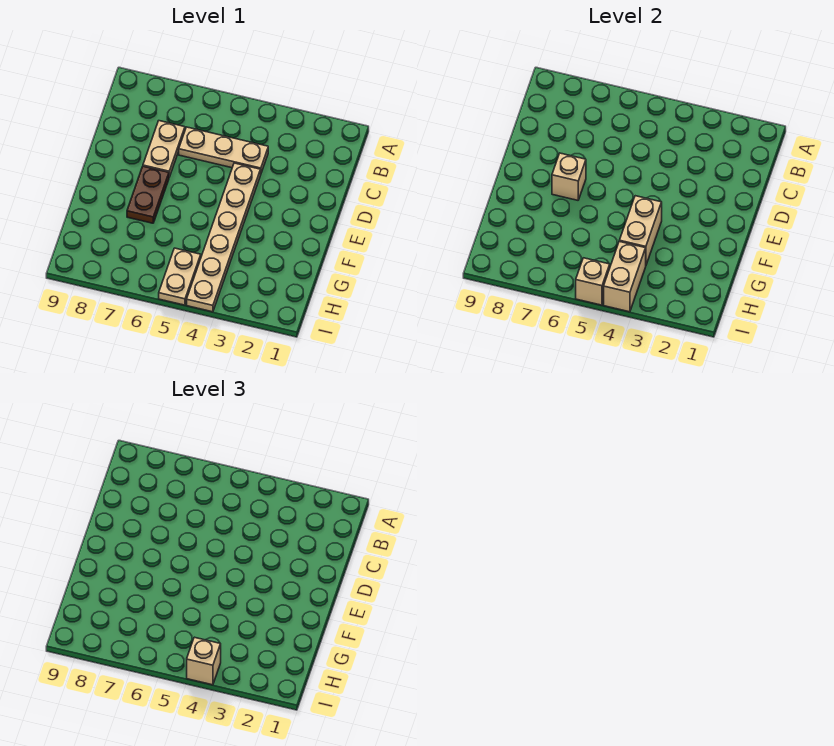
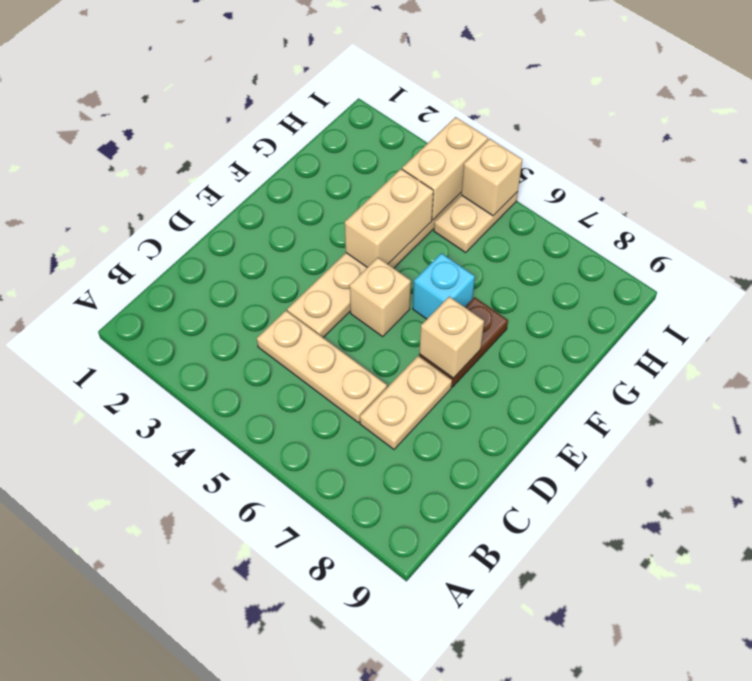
none -> cyan brick F6 level 1
tan brick I4 level 3 -> tan brick E5 level 1

